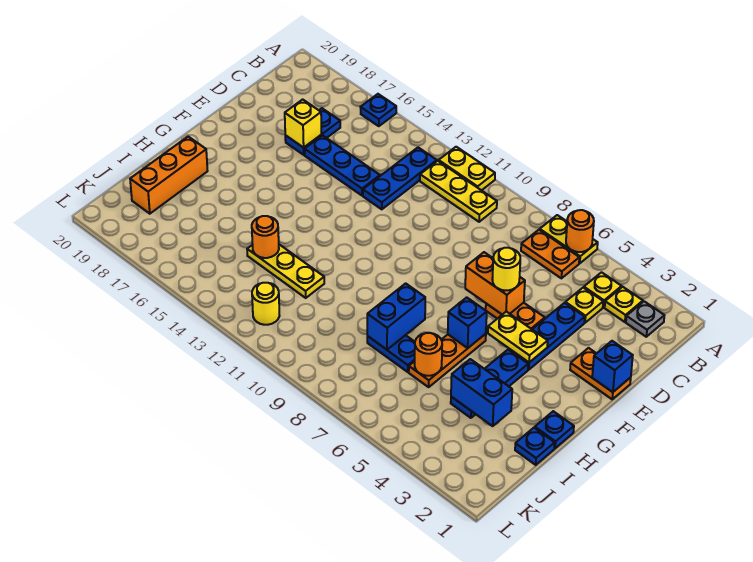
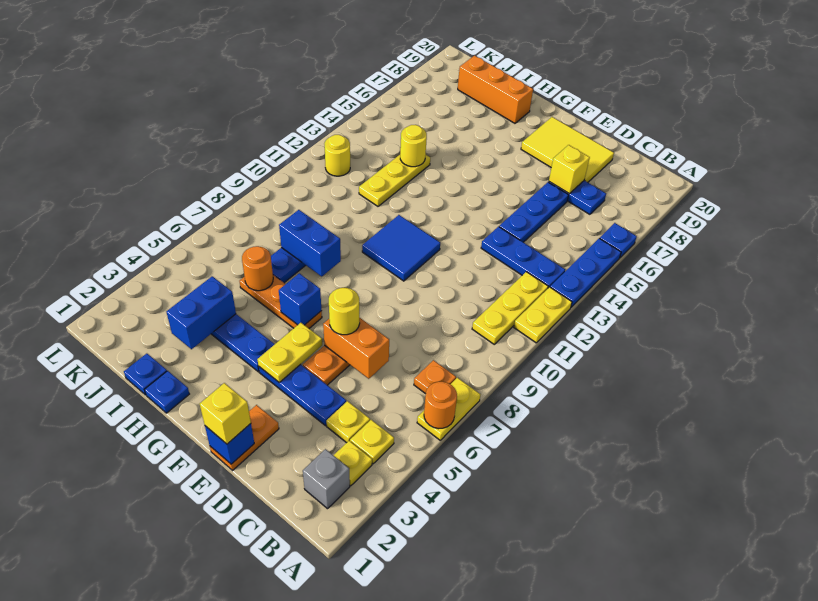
none -> blue plate A13:A15 level 1
grey plate B2 level 1 -> grey brick B2 level 1
orange plate B6:B7 level 1 -> orange plate B7 level 1
none -> yellow tile D18:F19 level 1
none -> yellow brick E1 level 3
orange brick E6:E7 level 2 -> orange brick D6:E6 level 2
none -> blue tile F10:G11 level 1
orange round brick I14 level 2 -> yellow round brick I14 level 2

